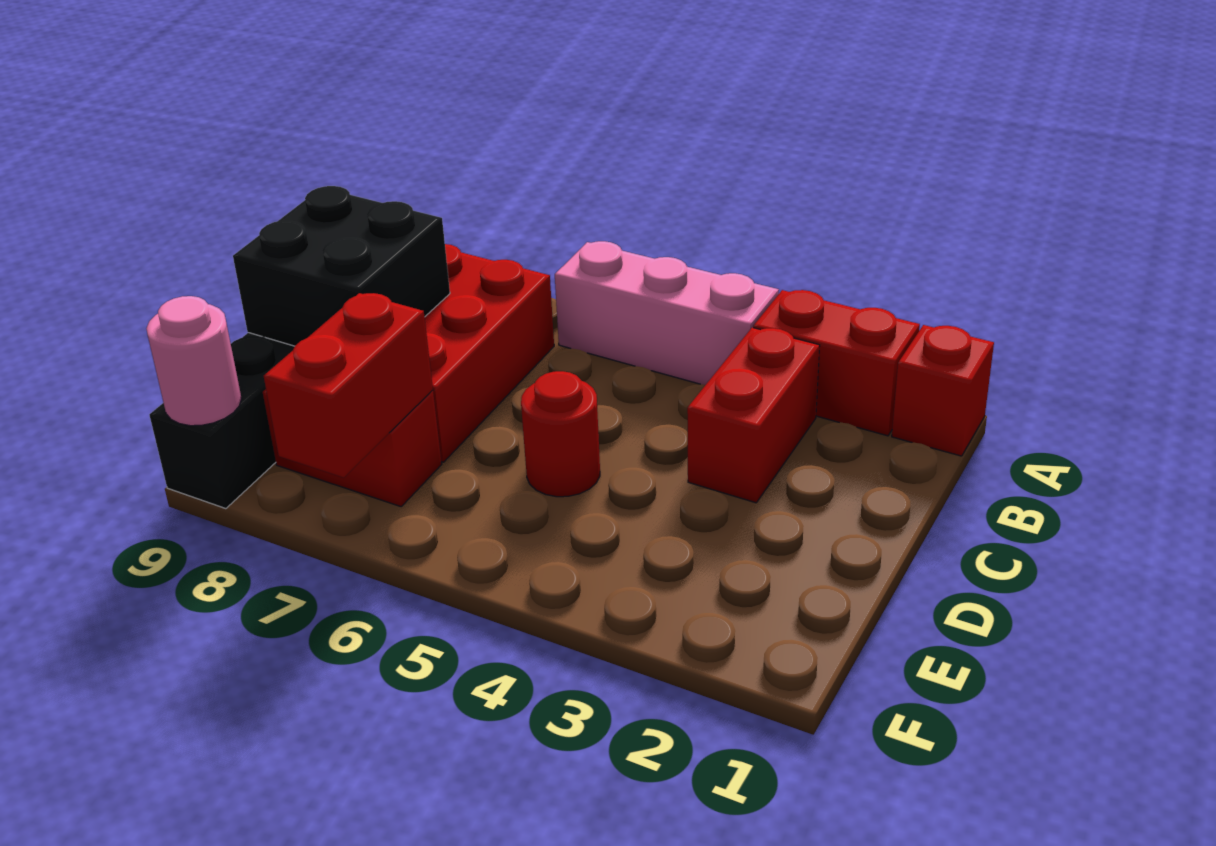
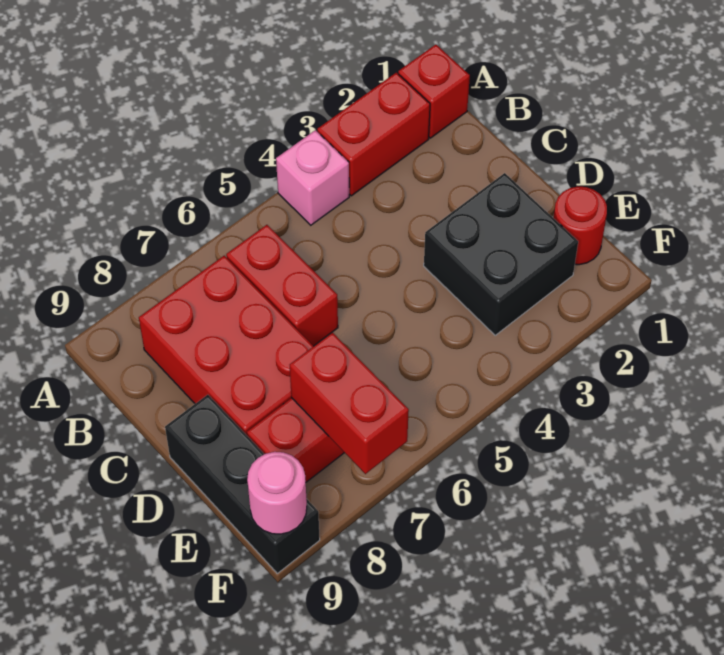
pink brick A4:A6 level 1 -> pink brick A4 level 1
red brick B3:C3 level 1 -> red brick B6:C6 level 1
black brick C8:D9 level 2 -> black brick D2:E3 level 1
red round brick D5 level 1 -> red round brick E1 level 1

